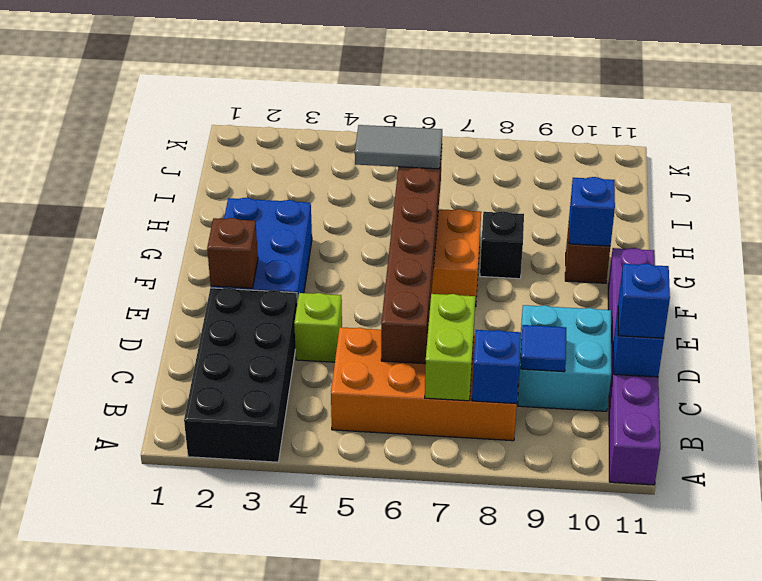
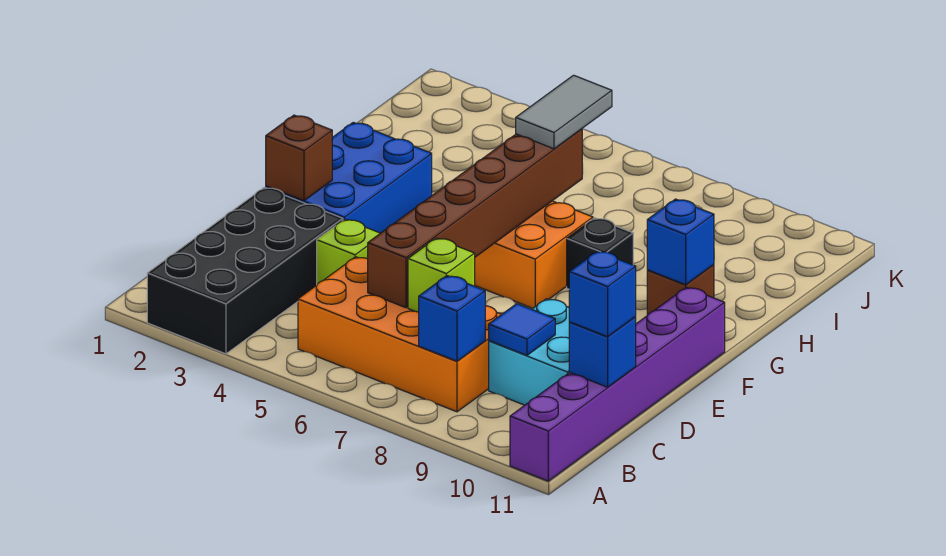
lime brick B7:C7 level 2 -> lime brick C7 level 2
grey tile H5:H6 level 3 -> grey tile H6:I6 level 3

